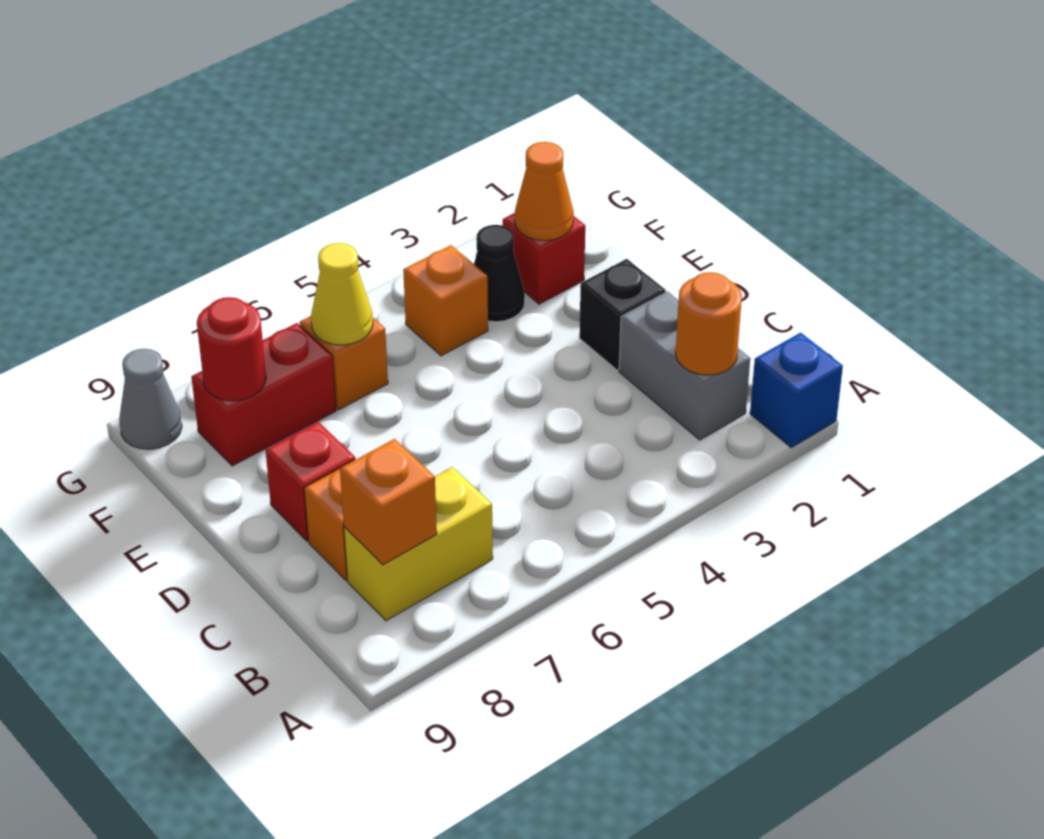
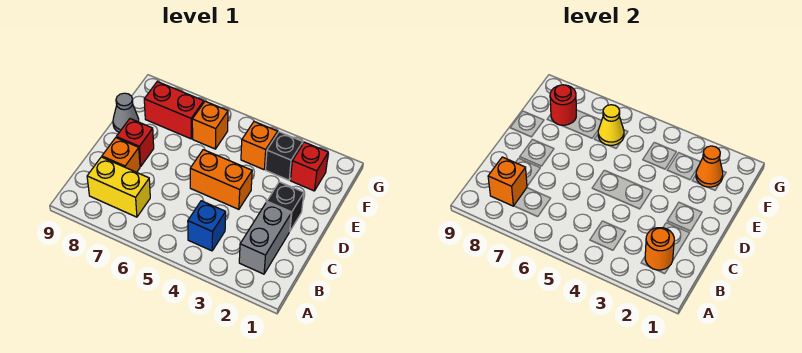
blue brick A1 level 1 -> blue brick B4 level 1
none -> orange brick D4:D5 level 1
black cone F3 level 1 -> black brick F3 level 1
grey cone G9 level 1 -> grey cone E9 level 1

